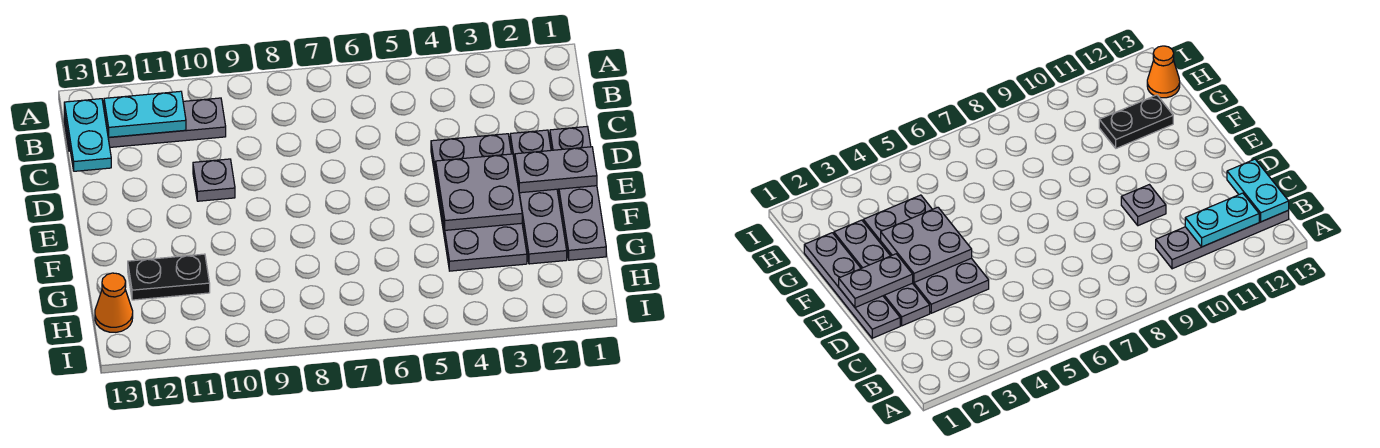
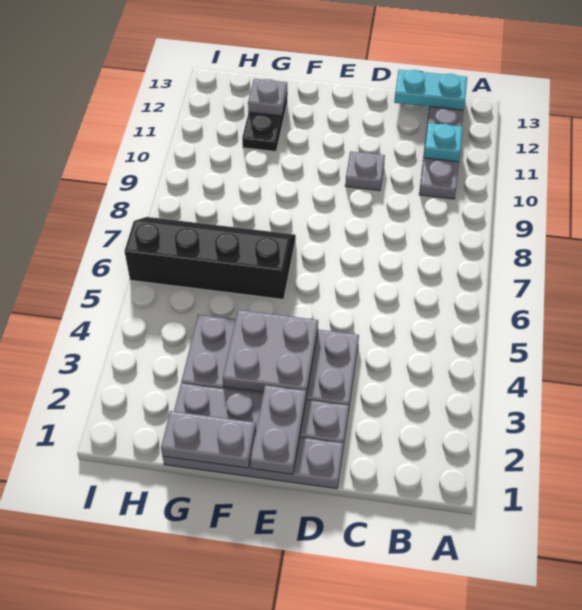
cyan plate B11:B12 level 2 -> cyan plate B11 level 2
none -> grey plate F1:G1 level 2
none -> black slope F6:I7 level 1 top 6
none -> grey plate G12 level 2
orange cone H13 level 1 -> none

